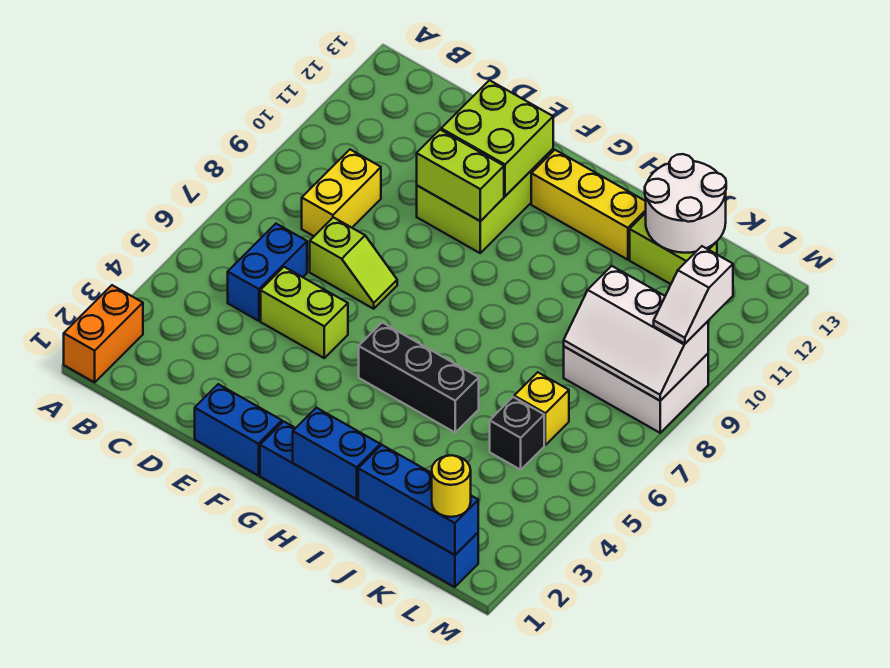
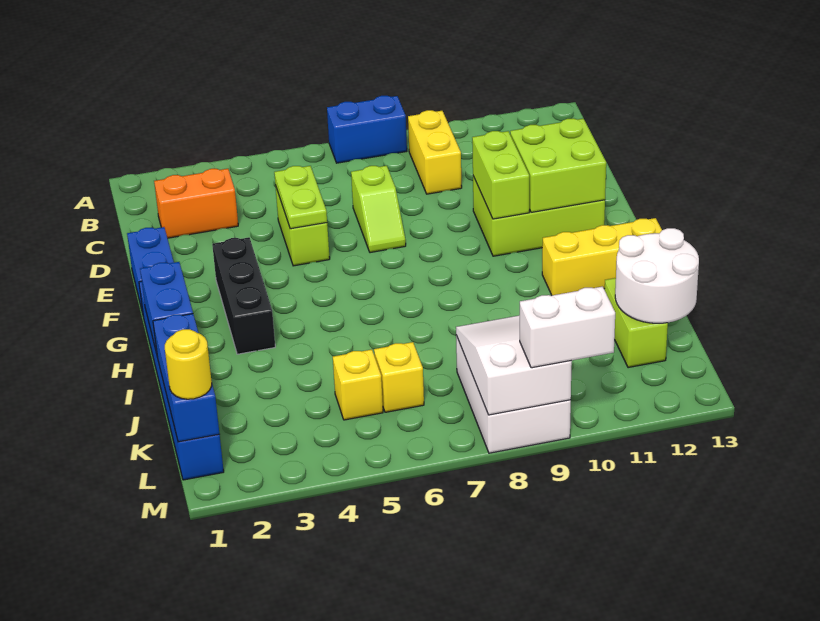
orange brick A1:A2 level 1 -> orange brick C2:C3 level 1
blue brick C5:C6 level 1 -> blue brick A7:A8 level 1
yellow brick C8:C9 level 1 -> yellow brick B9:C9 level 1
none -> lime plate D5:E5 level 2
black brick G5:I5 level 1 -> black brick F3:H3 level 1
yellow brick G12:I12 level 1 -> yellow brick H11:H13 level 1
black brick K5 level 1 -> yellow brick K5 level 1
white slope K8:M9 level 2 top 9 -> white slope K8:M9 level 2 top M
white slope M9:M10 level 3 top 10 -> white brick M9:M10 level 3

